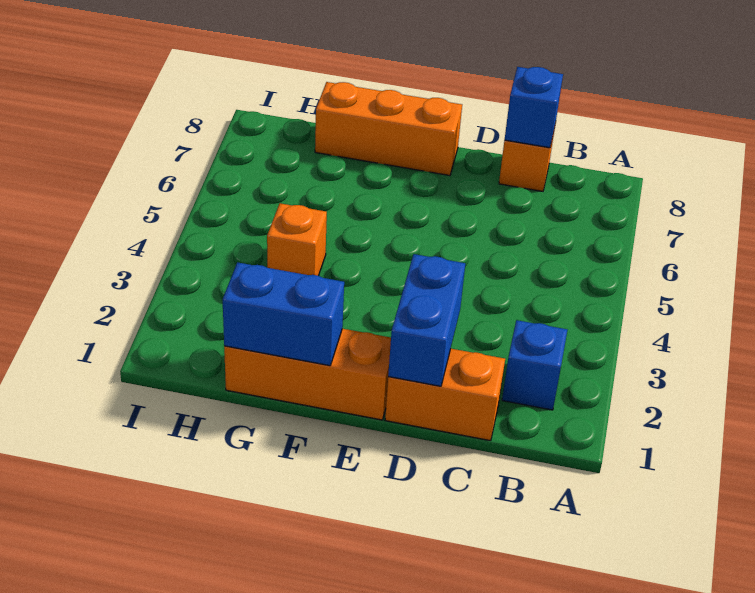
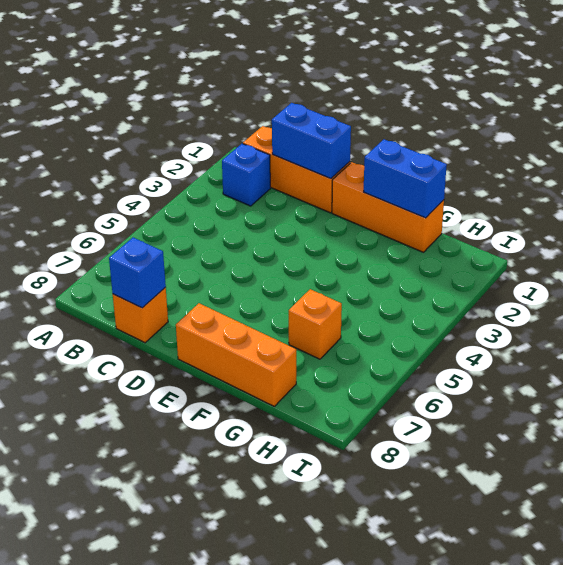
orange brick C1:D1 level 1 -> orange brick B1:D1 level 1
blue brick D1:D2 level 2 -> blue brick C1:D1 level 2
orange brick G4 level 1 -> orange brick G6 level 1

